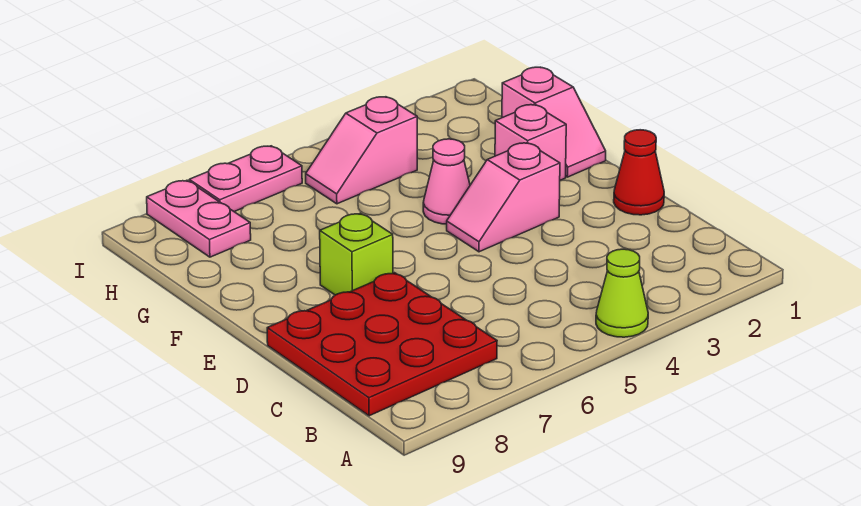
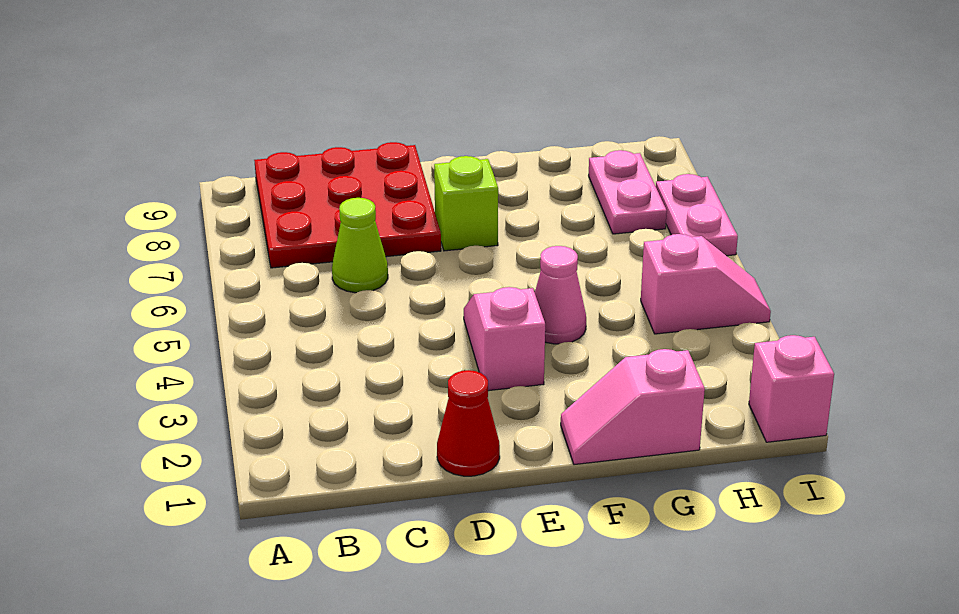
lime cone A4 level 1 -> lime cone C6 level 1
pink brick F2 level 1 -> pink brick I1 level 1
pink slope H4:H5 level 1 top 4 -> pink slope H4:I4 level 1 top H
pink plate H8:I8 level 1 -> pink plate H7:H8 level 1

